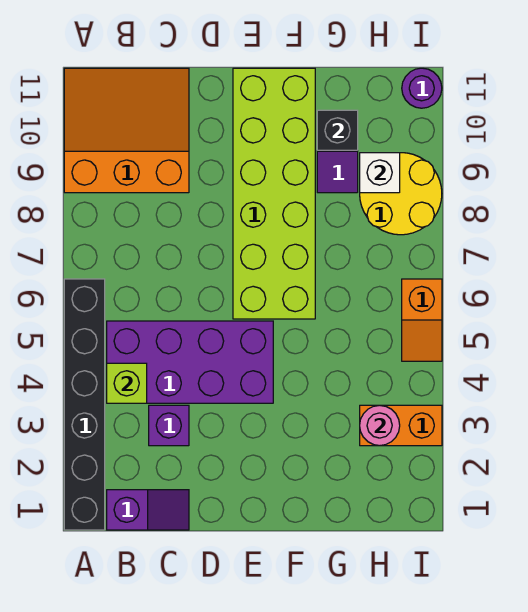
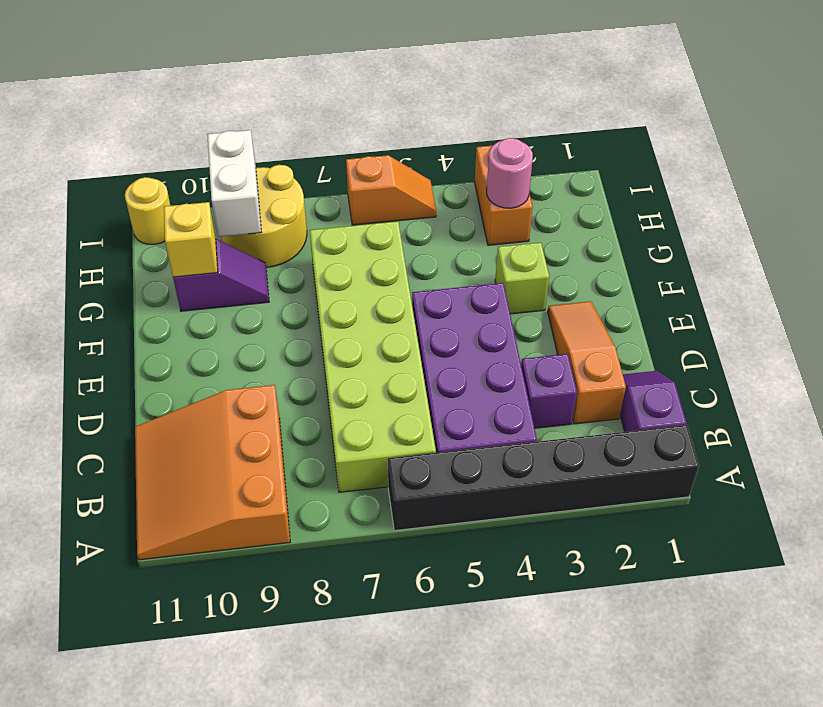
lime brick B4 level 2 -> lime brick F3 level 1
none -> orange slope C2:E2 level 1 top C
lime brick E6:F11 level 1 -> lime brick B6:G7 level 1
black brick G10 level 2 -> yellow brick G10 level 2
white brick H9 level 2 -> white brick H9:I9 level 2
purple round brick I11 level 1 -> yellow round brick I11 level 1

